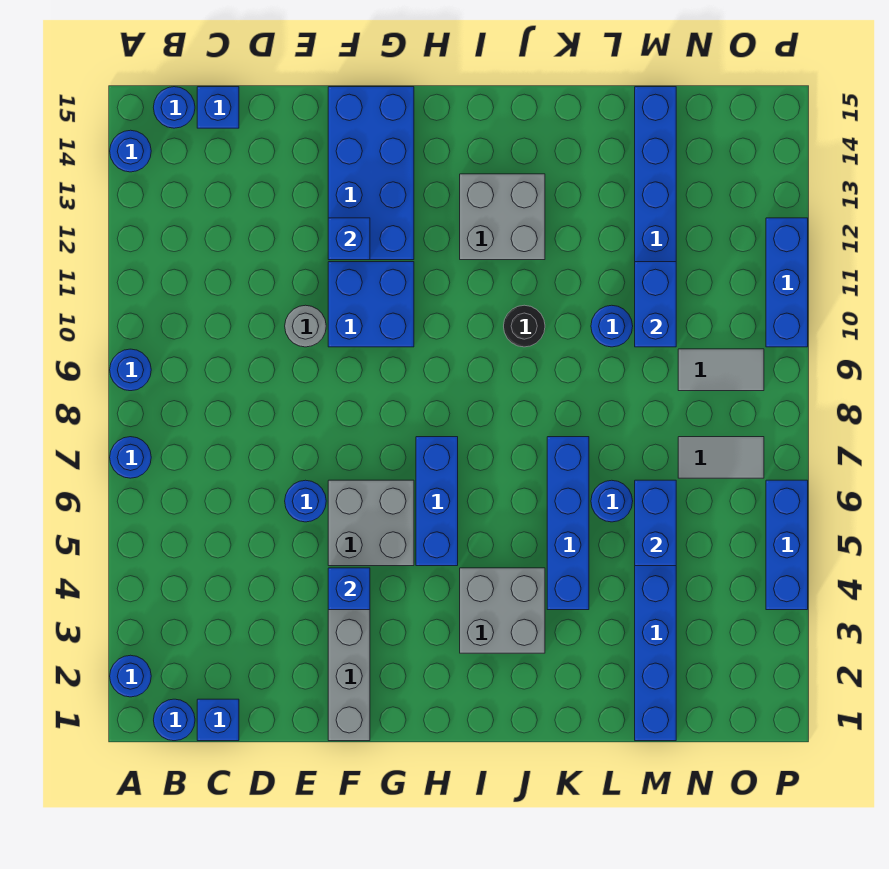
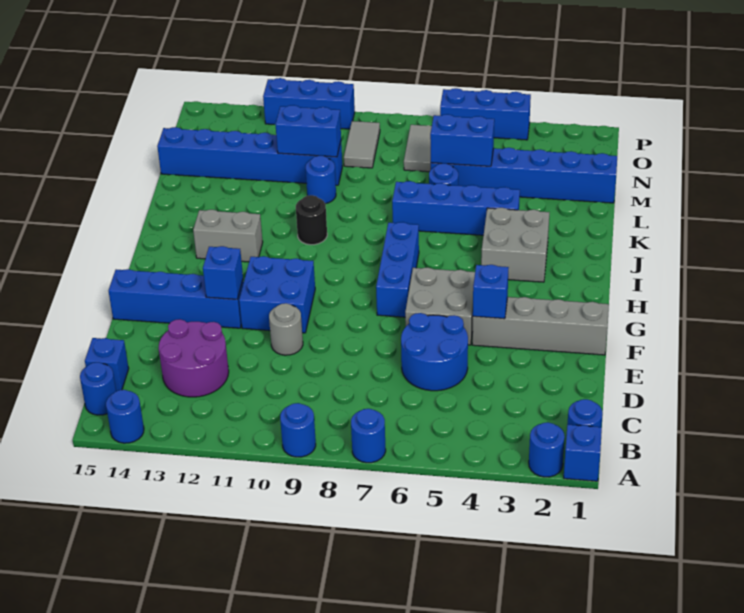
blue brick C1 level 1 -> blue brick A1 level 1
none -> purple round brick C12:D13 level 1
blue round brick E6 level 1 -> blue round brick D5:E6 level 1
blue brick F12:G15 level 1 -> blue brick F12:F15 level 1
blue brick H5:H7 level 1 -> blue brick G7:I7 level 1
grey brick I12:J13 level 1 -> grey brick I12:I13 level 1

